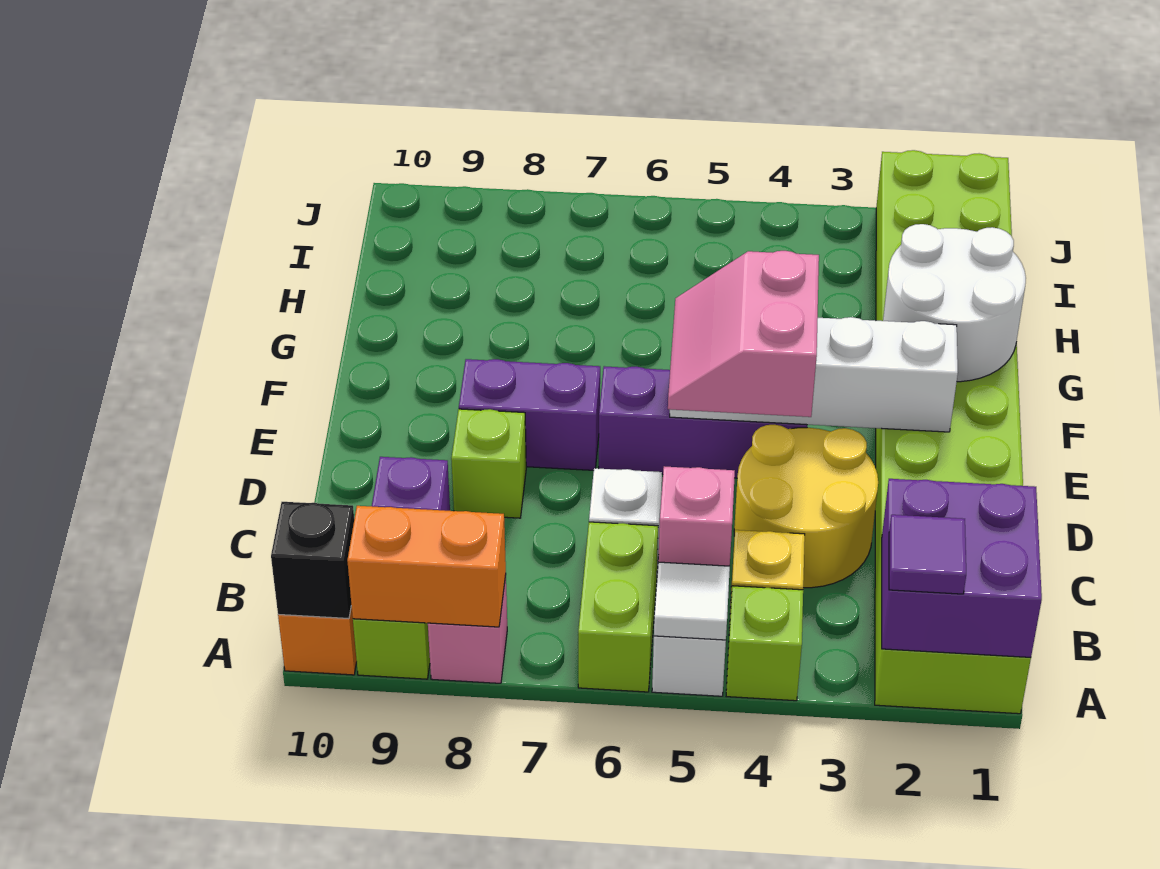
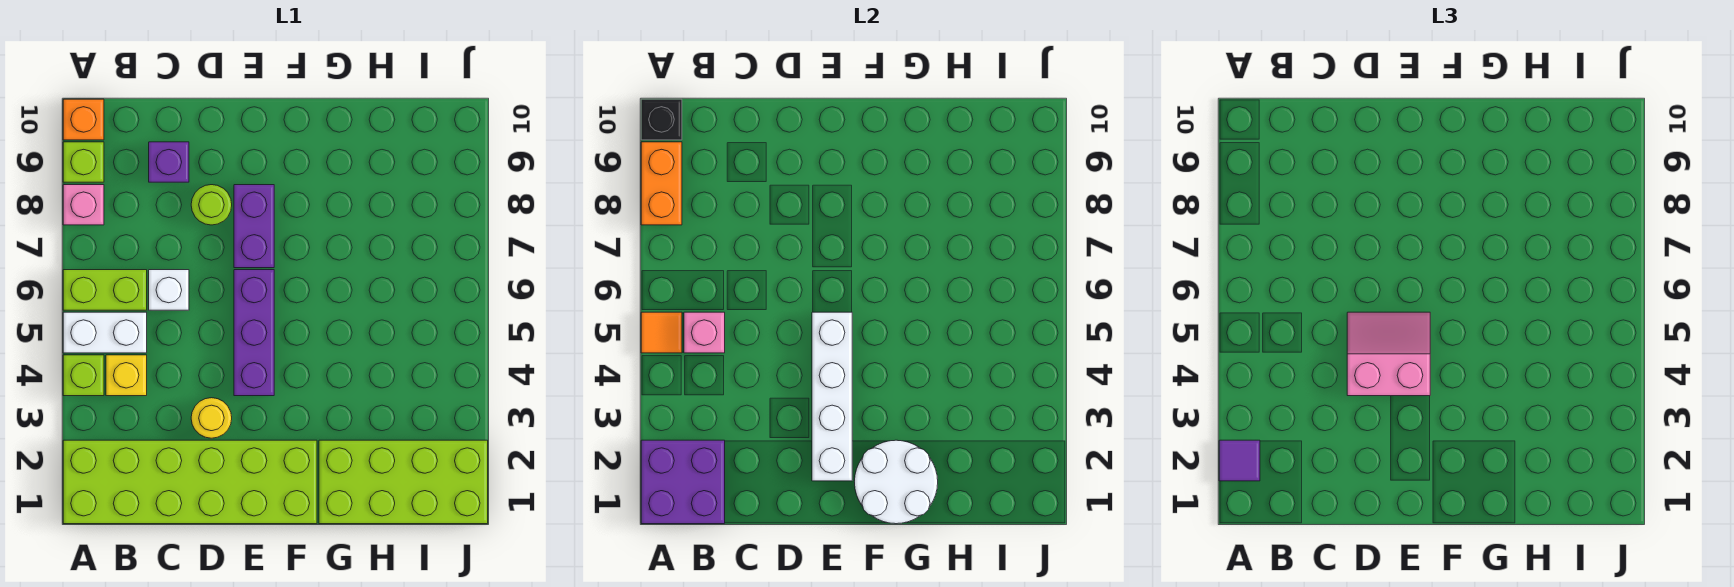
white tile A5 level 2 -> orange tile A5 level 2
yellow round brick C3:D4 level 1 -> yellow round brick D3 level 1
lime brick D8 level 1 -> lime round brick D8 level 1

